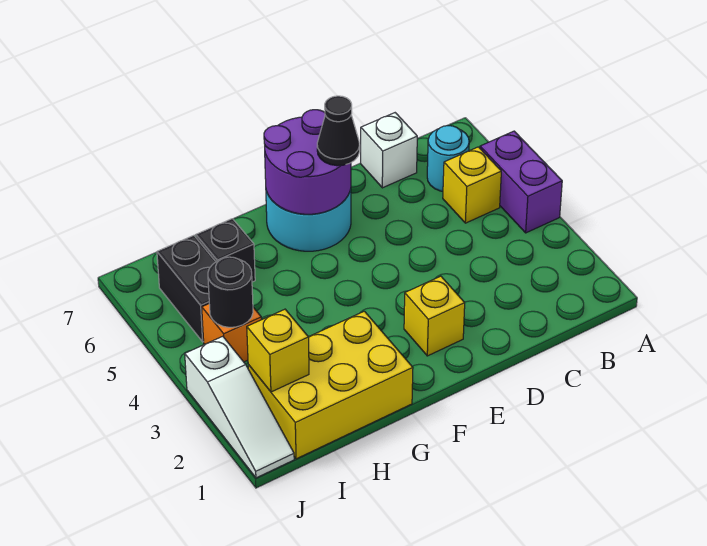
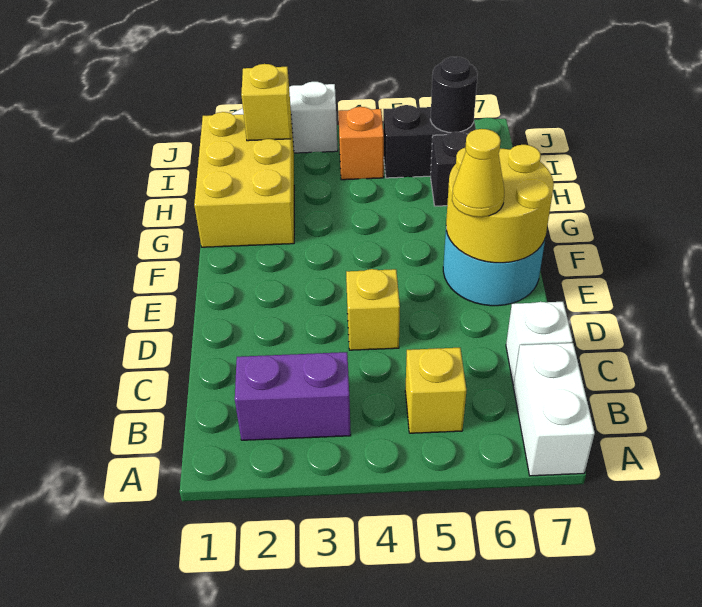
purple brick A4:A5 level 1 -> purple brick B2:B3 level 1
none -> white brick A7:B7 level 1
cyan round brick B6 level 1 -> none
yellow brick E2 level 1 -> yellow brick D4 level 1
purple round brick E6:F7 level 2 -> yellow round brick E6:F7 level 2
black cone E6 level 3 -> yellow cone E6 level 3
black round brick I4 level 2 -> black round brick I6 level 2

